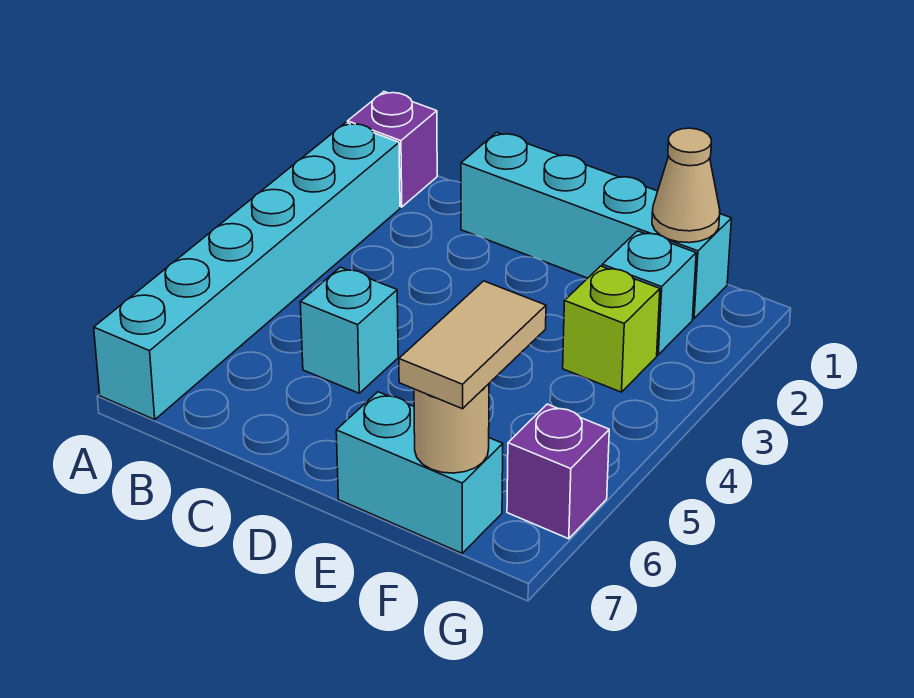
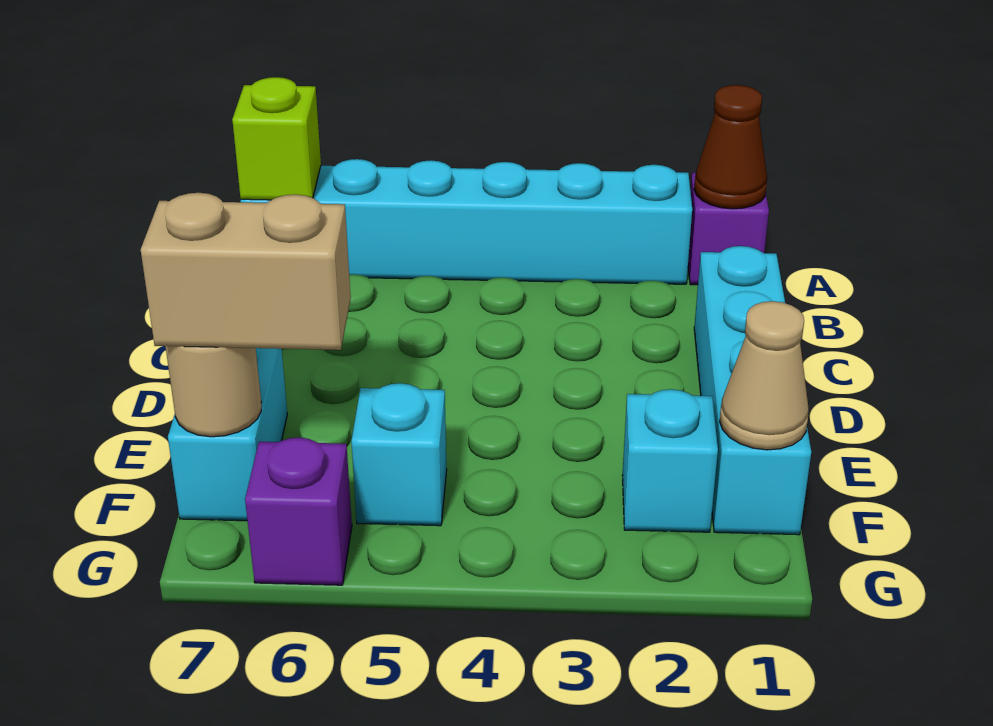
none -> brown cone A1 level 2
cyan brick C5 level 1 -> cyan brick F5 level 1
lime brick F3 level 1 -> lime brick A7 level 2
tan tile F6:F7 level 3 -> tan brick F6:F7 level 3

